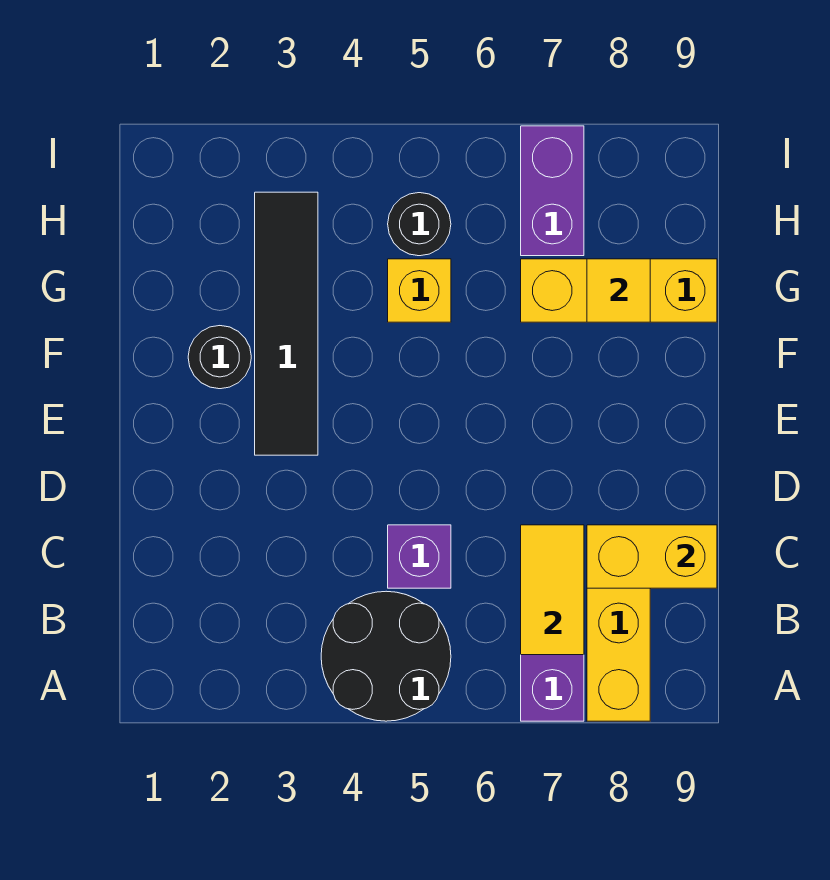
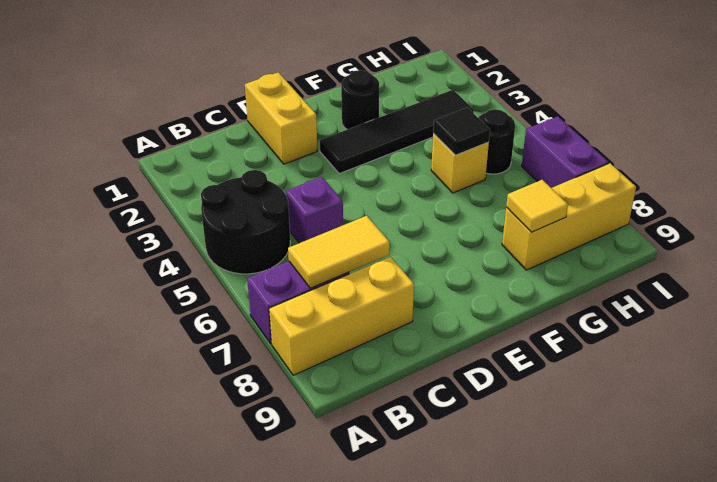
yellow brick C8:C9 level 2 -> yellow brick D1:D2 level 1
none -> black tile G5 level 2
yellow brick G7:G9 level 1 -> yellow brick G8:I8 level 1
purple brick H7:I7 level 1 -> purple brick I6:I7 level 1

